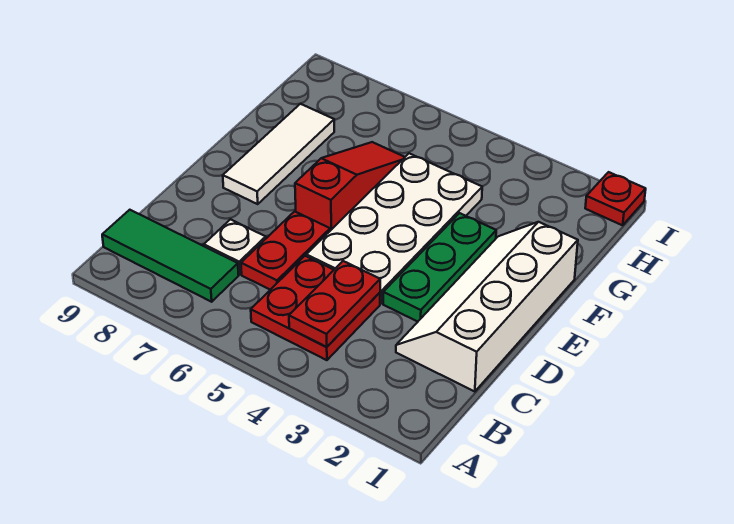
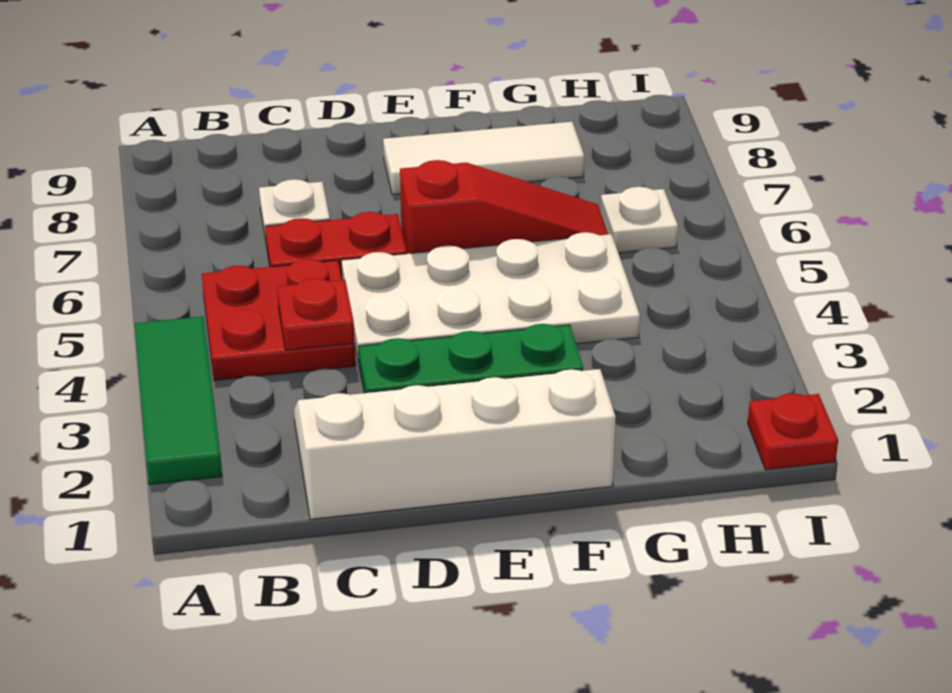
red plate B4:C4 level 2 -> red plate C4 level 2
green tile B7:B9 level 1 -> green tile A2:A4 level 1
none -> white plate H6 level 1

